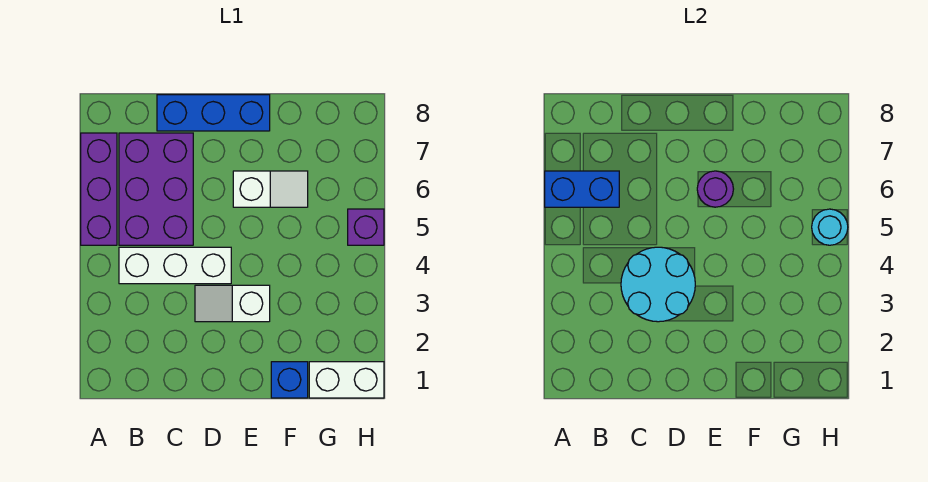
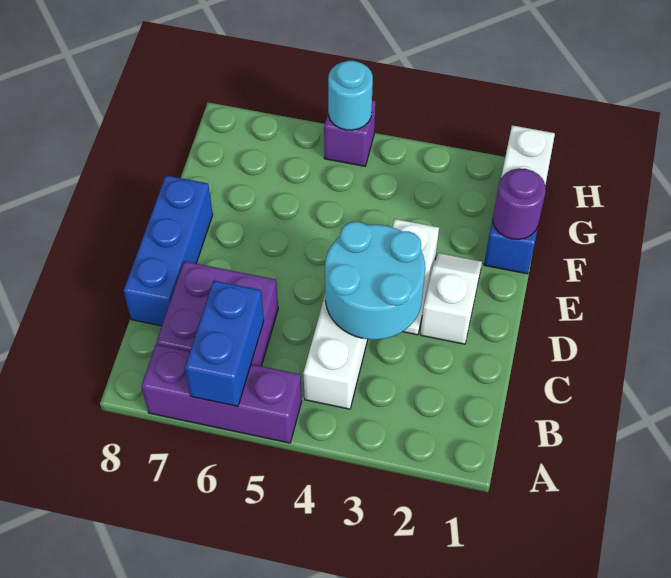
purple brick B5:C7 level 1 -> purple brick B6:C7 level 1
white slope E6:F6 level 1 top E -> white slope D2:E2 level 1 top D
purple round brick E6 level 2 -> purple round brick F1 level 2

